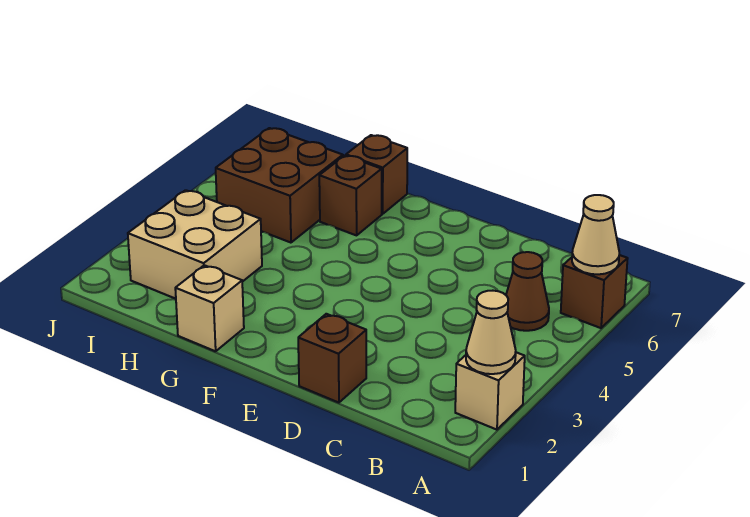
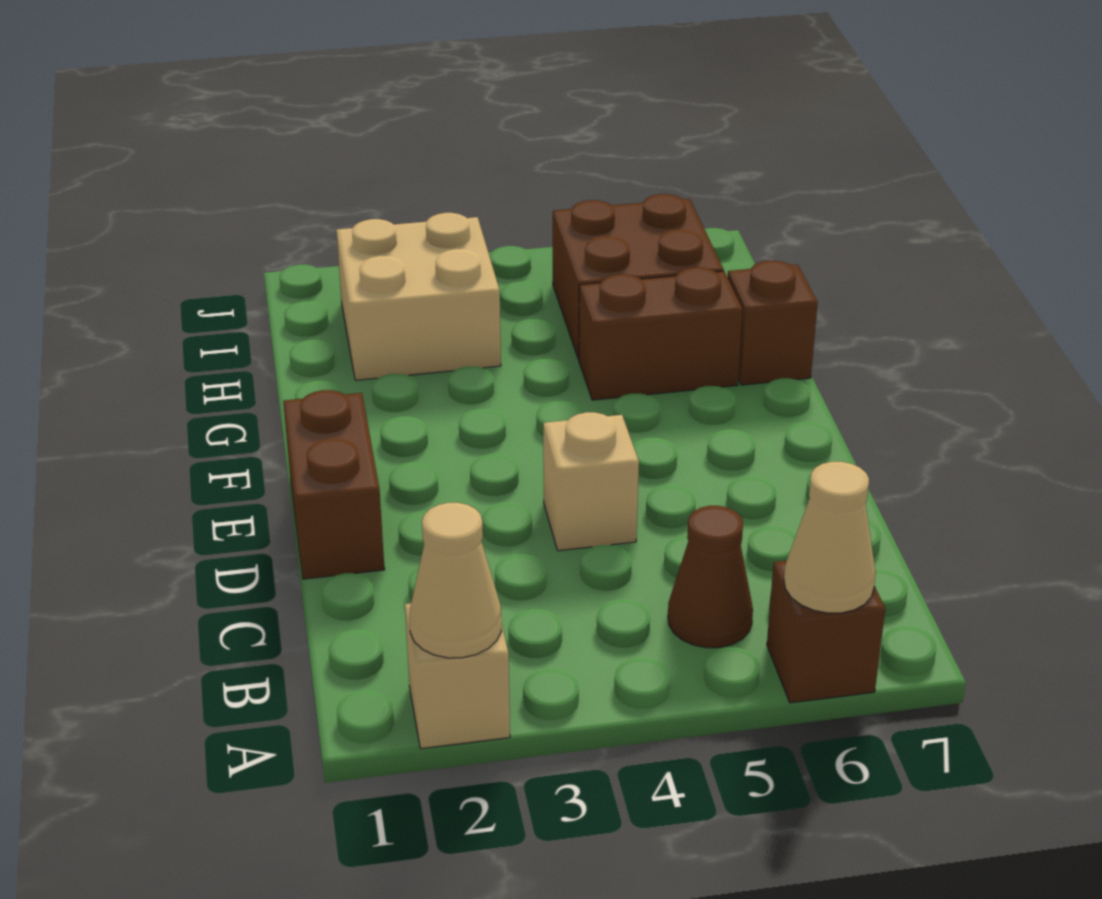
brown brick D1 level 1 -> brown brick D1:E1 level 1
tan brick G1 level 1 -> tan brick D4 level 1
brown brick G6 level 1 -> brown brick G5:G6 level 1

